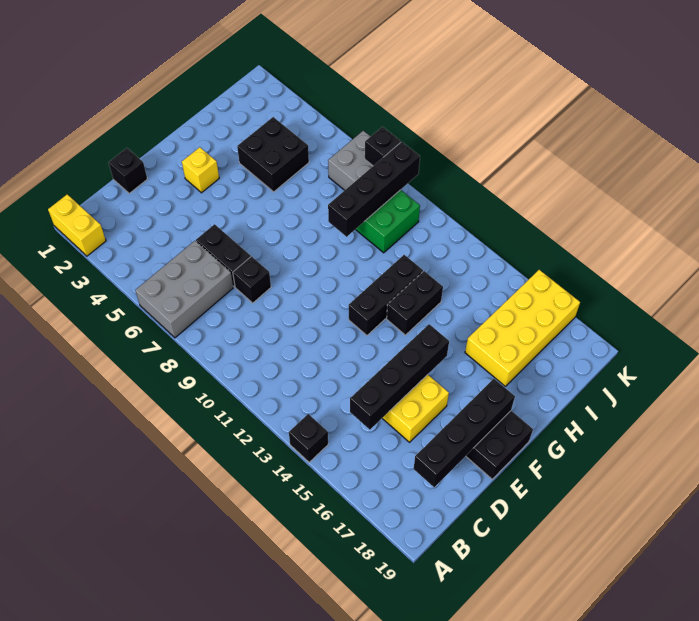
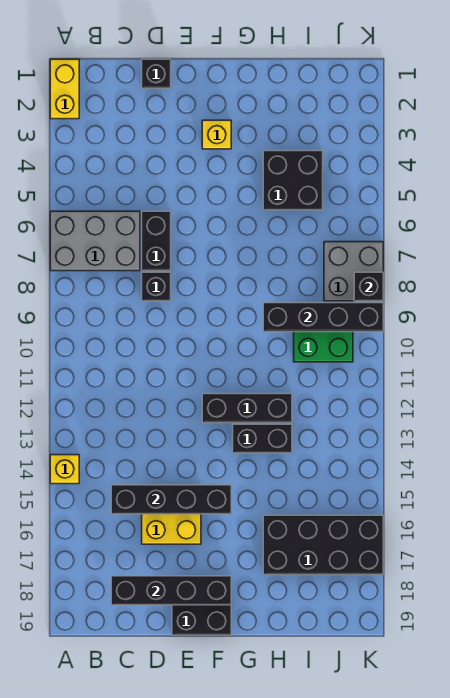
black brick A14 level 1 -> yellow brick A14 level 1
yellow brick H16:K17 level 1 -> black brick H16:K17 level 1

